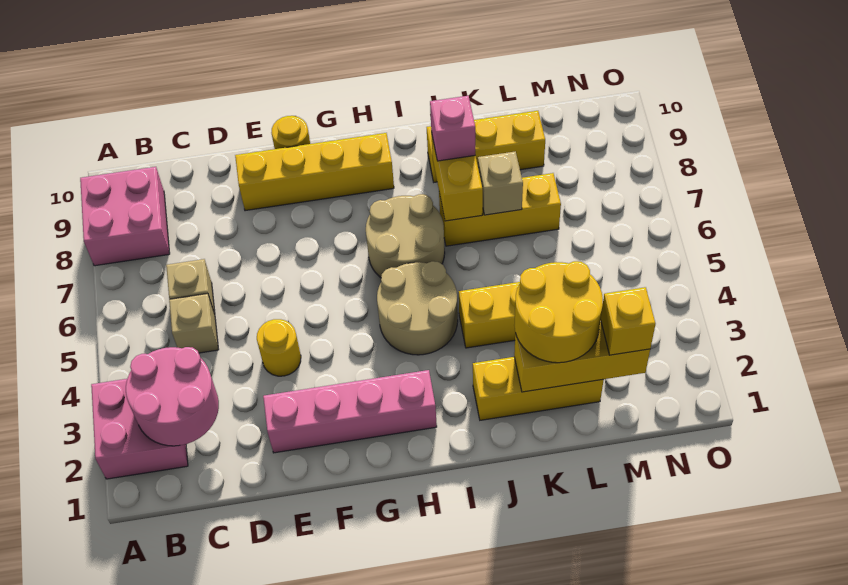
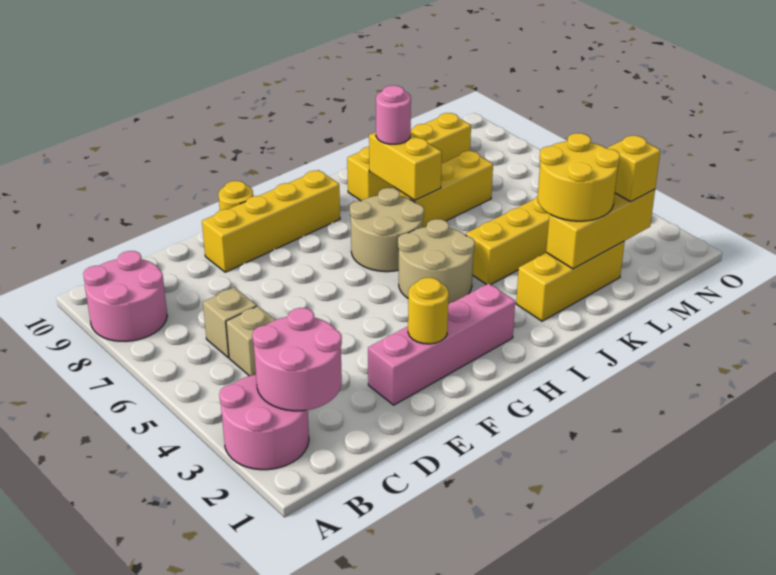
pink brick A2:B3 level 1 -> pink round brick A2:B3 level 1
pink brick A8:B9 level 1 -> pink round brick A8:B9 level 1
yellow round brick E4 level 1 -> yellow round brick F2 level 2
pink brick J8 level 3 -> pink round brick J8 level 3
yellow brick J9:L9 level 1 -> yellow brick J9:M9 level 1
tan brick K7 level 2 -> none

